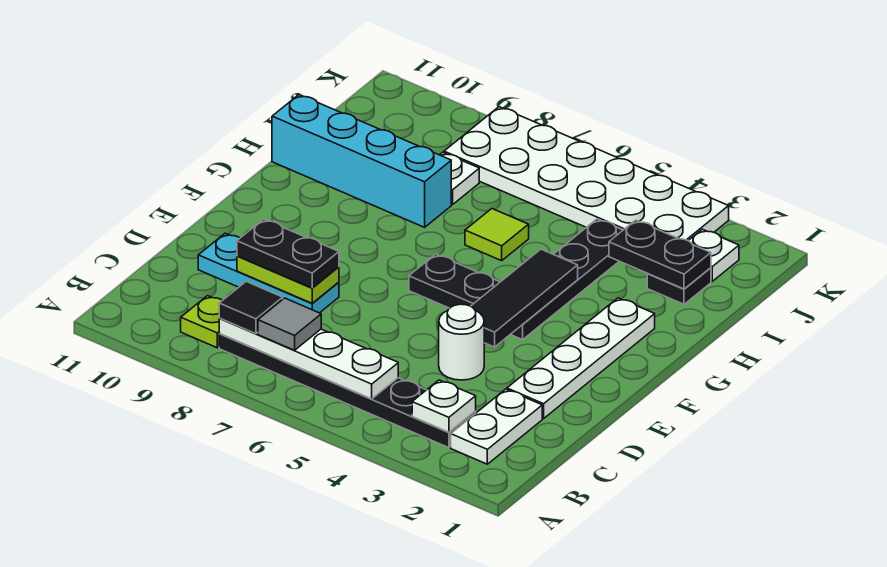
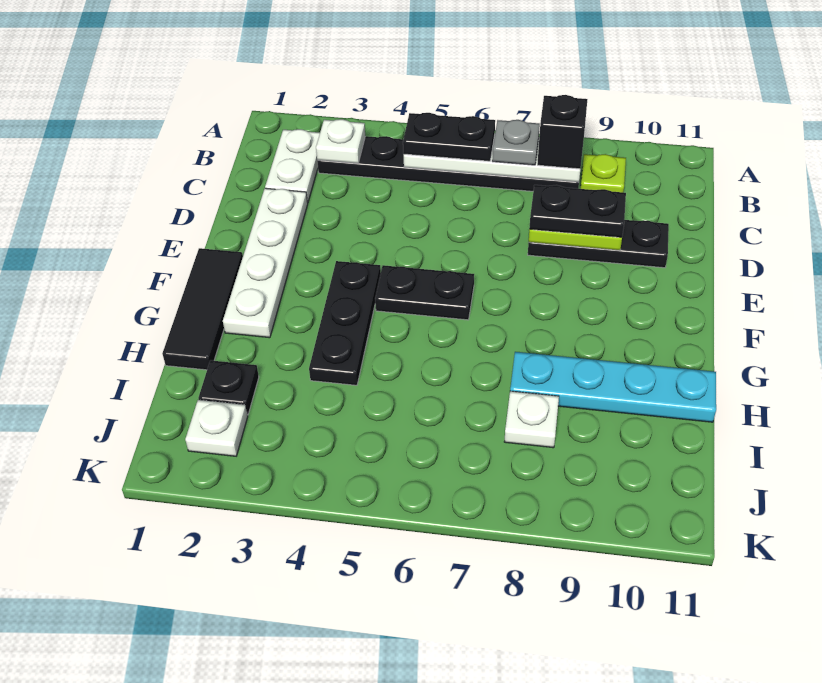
grey tile B7 level 3 -> grey plate B7 level 3
black tile B8 level 3 -> black brick B8 level 3
white round brick D4 level 1 -> none
cyan plate D8:D10 level 1 -> black plate D8:D10 level 1
black tile E4:G4 level 2 -> black tile F1:H1 level 1
black plate F4:I4 level 1 -> black plate F4:H4 level 1
lime tile H6 level 1 -> none
cyan brick H8:H11 level 1 -> cyan plate H8:H11 level 1
black plate I2:I3 level 2 -> black plate B5:B6 level 3
white plate J3:K8 level 1 -> none

